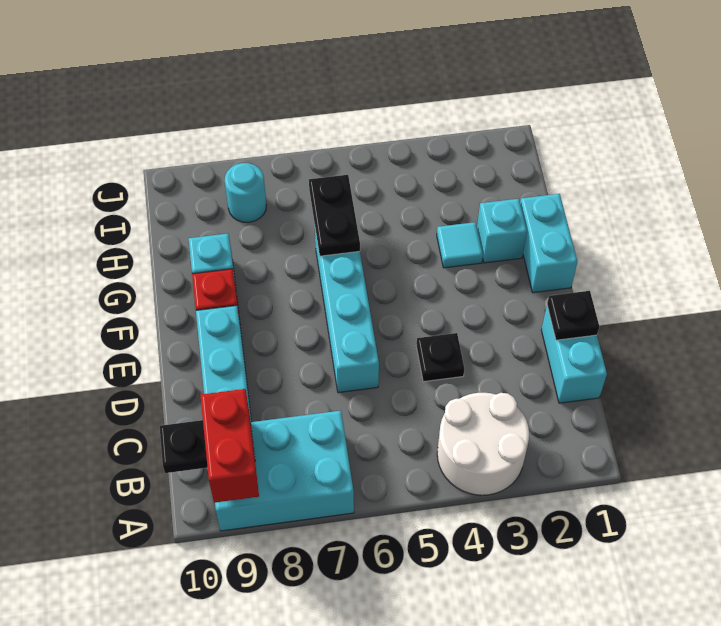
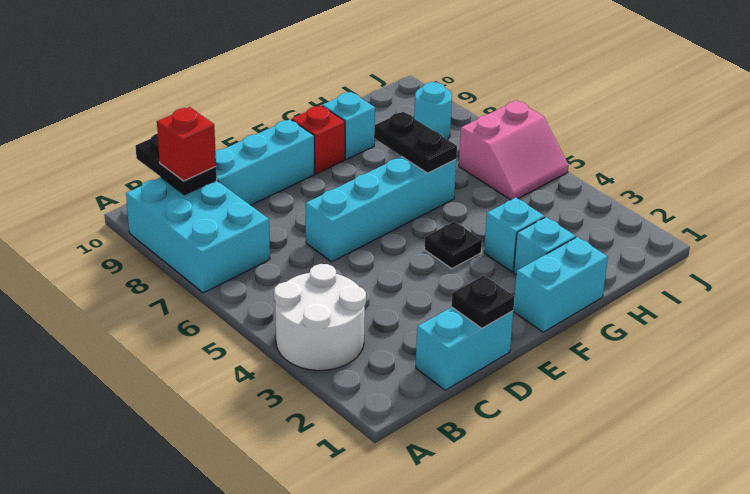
red brick A9:B9 level 3 -> red brick B9 level 3
black plate D4 level 1 -> black plate F4 level 1
cyan tile G3 level 1 -> cyan brick G3 level 1
black plate G6:H6 level 2 -> black plate G6:G7 level 2
none -> pink slope I5:J6 level 1 top 6

